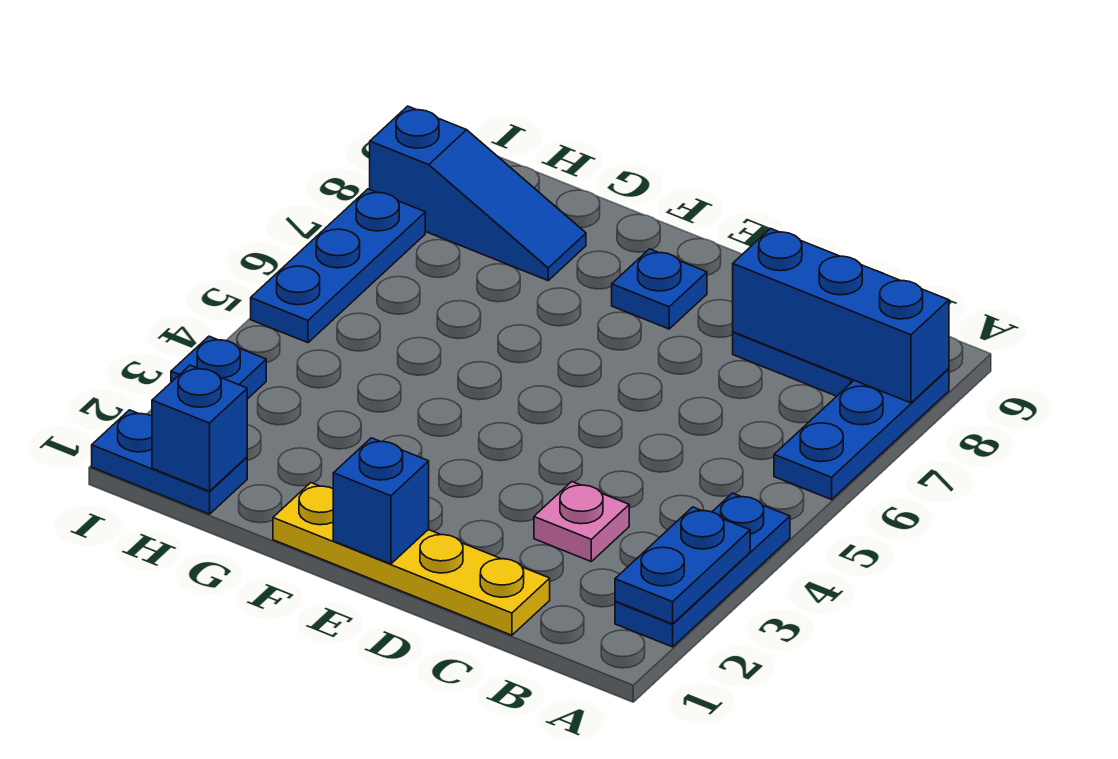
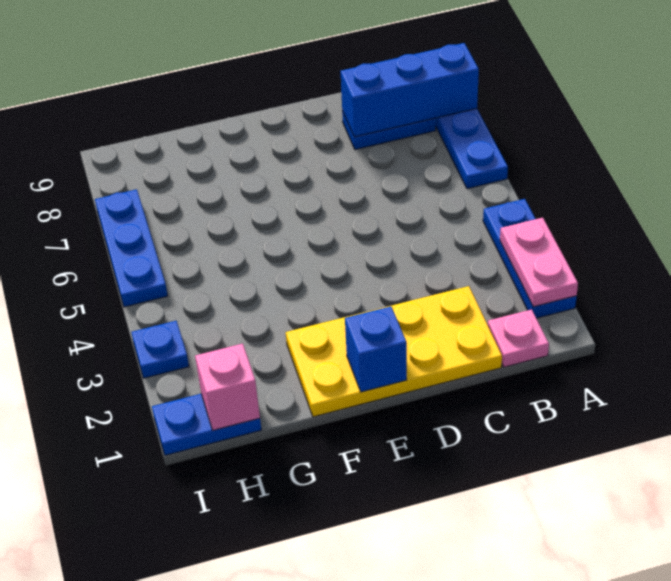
blue plate A2:A3 level 2 -> pink plate A2:A3 level 2
yellow plate C1:F1 level 1 -> yellow plate C1:F2 level 1
pink plate C3 level 1 -> pink plate B1 level 1
blue plate E8 level 1 -> none
blue slope G8:I8 level 1 top I -> none
blue brick H1 level 2 -> pink brick H1 level 2

